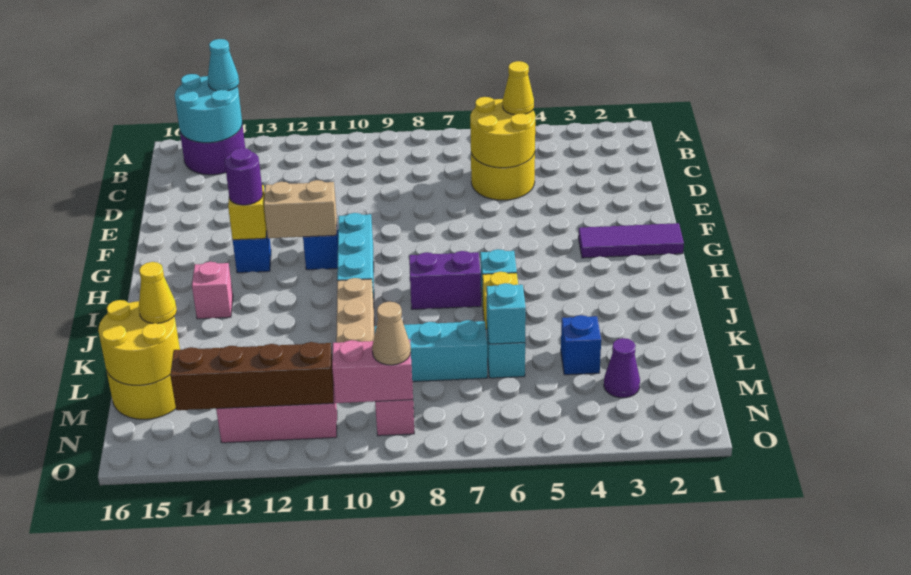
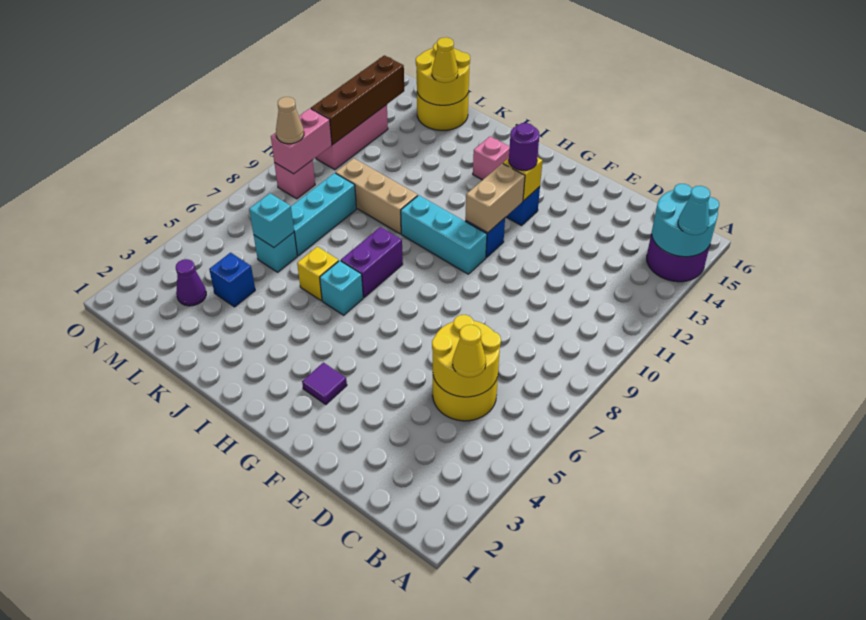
purple tile G1:G3 level 1 -> purple tile G3 level 1

